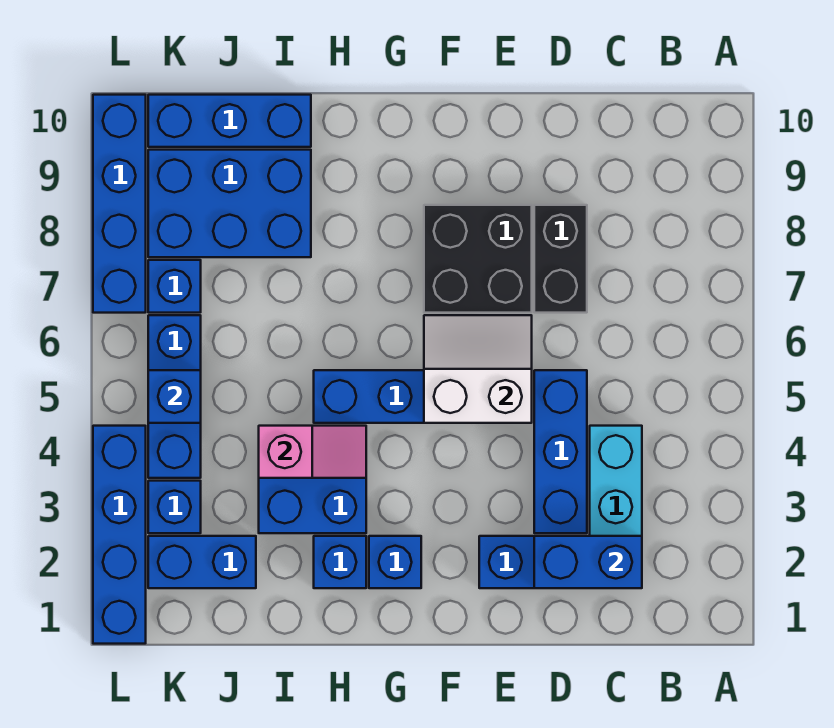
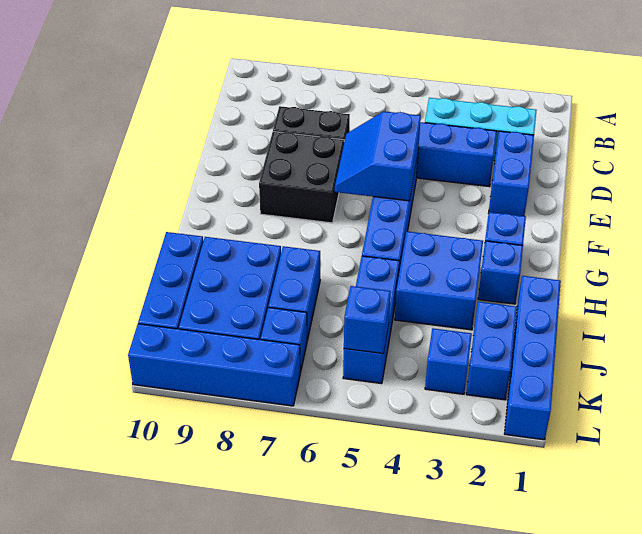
blue brick C2:D2 level 2 -> blue brick I7:J7 level 1
white slope E5:F6 level 2 top 5 -> blue slope E5:F6 level 2 top 5
pink slope H4:I4 level 2 top I -> none
blue brick K4:K6 level 1 -> blue brick I5:K5 level 1
blue brick L1:L4 level 1 -> blue brick I1:L1 level 1

